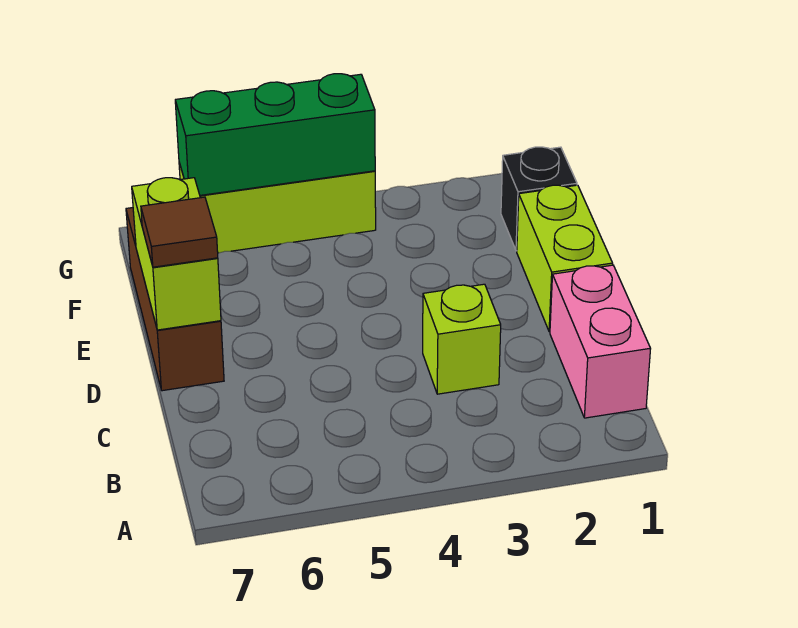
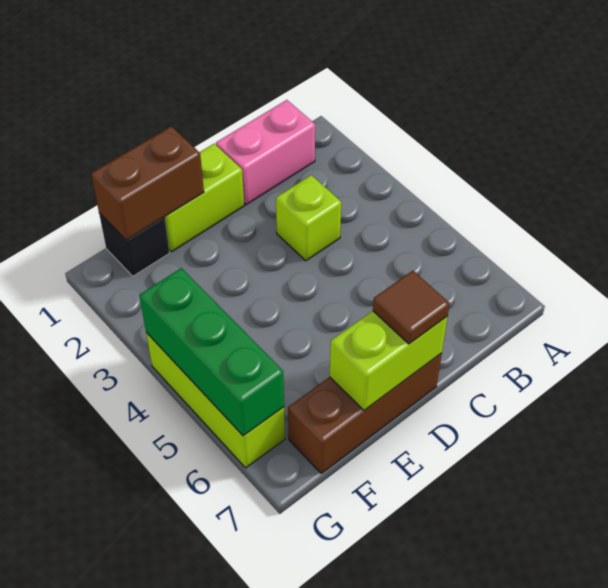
none -> brown brick E1:F1 level 2

